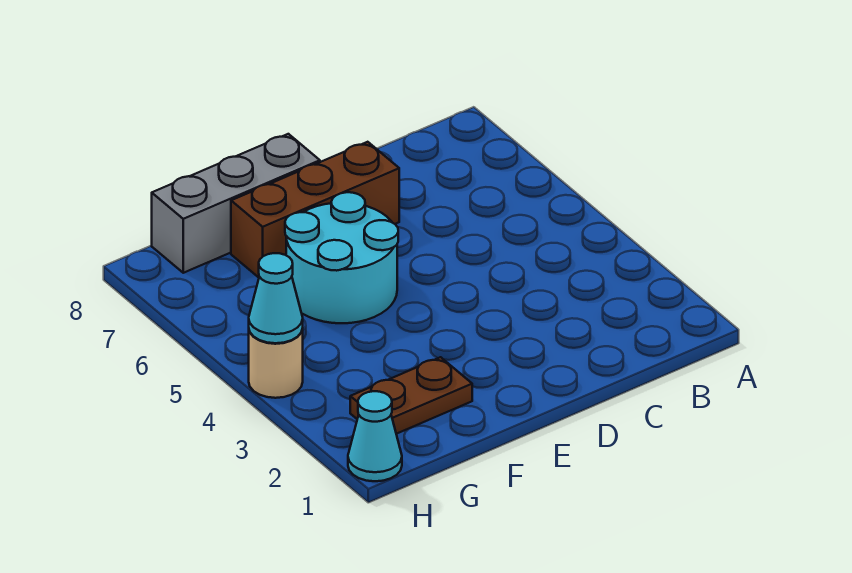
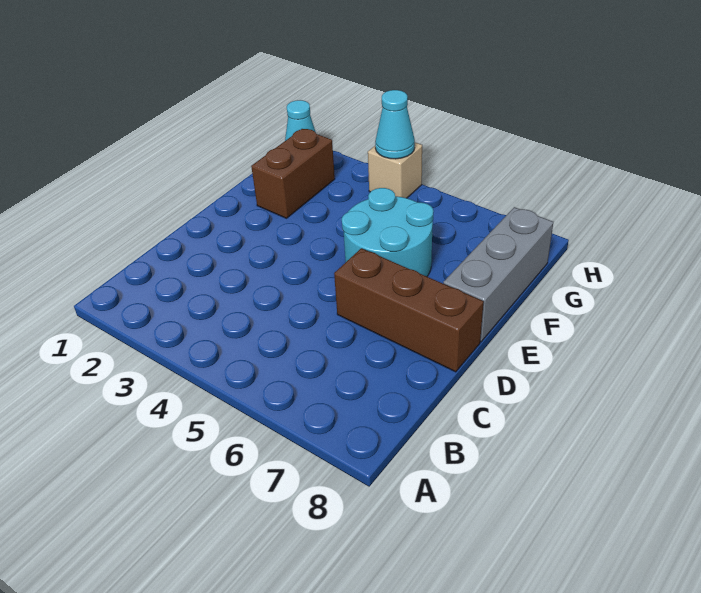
brown brick D7:F7 level 1 -> brown brick D6:D8 level 1
brown plate F2:G2 level 1 -> brown brick F2:G2 level 1
tan round brick H4 level 1 -> tan brick H4 level 1

